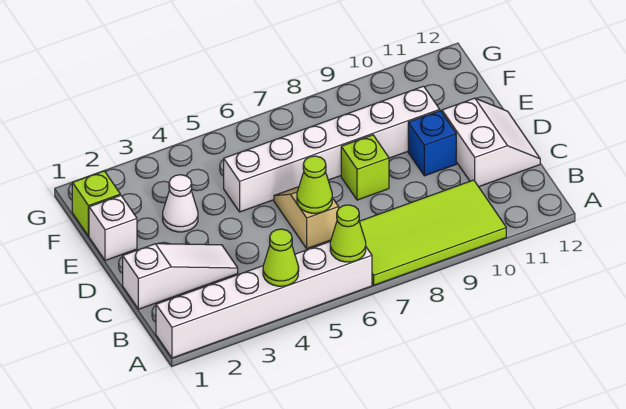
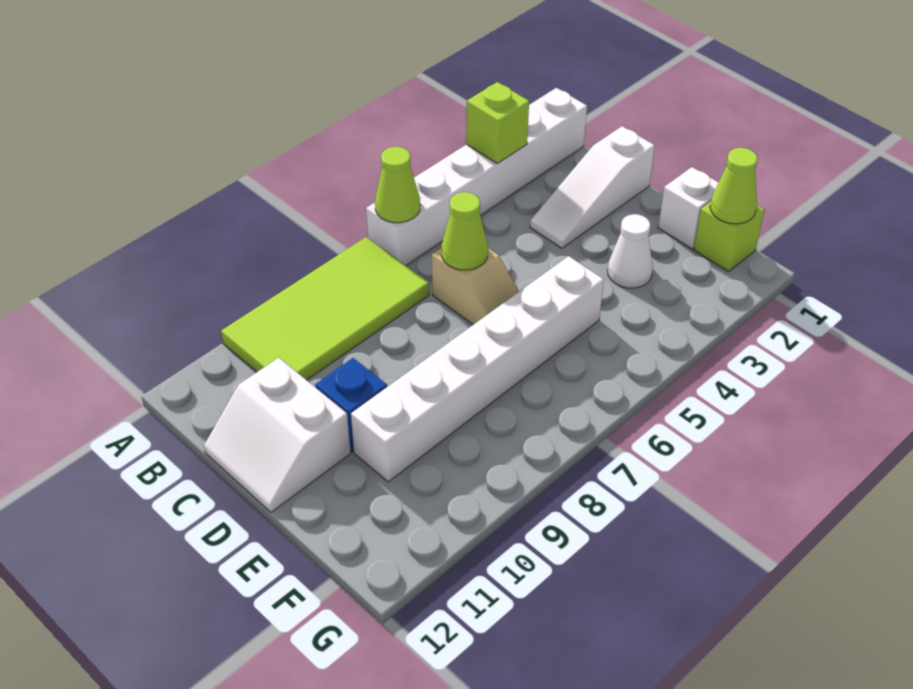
lime cone A4 level 2 -> lime cone F1 level 2
lime brick D8 level 1 -> lime brick A3 level 2

